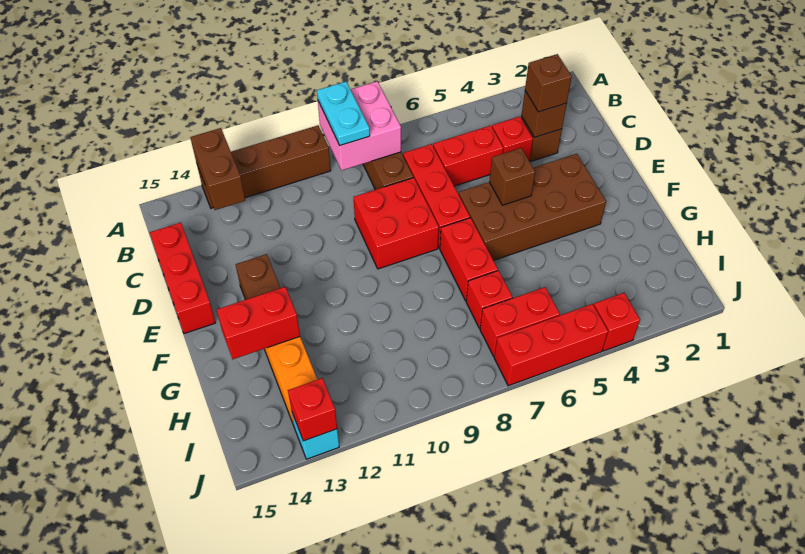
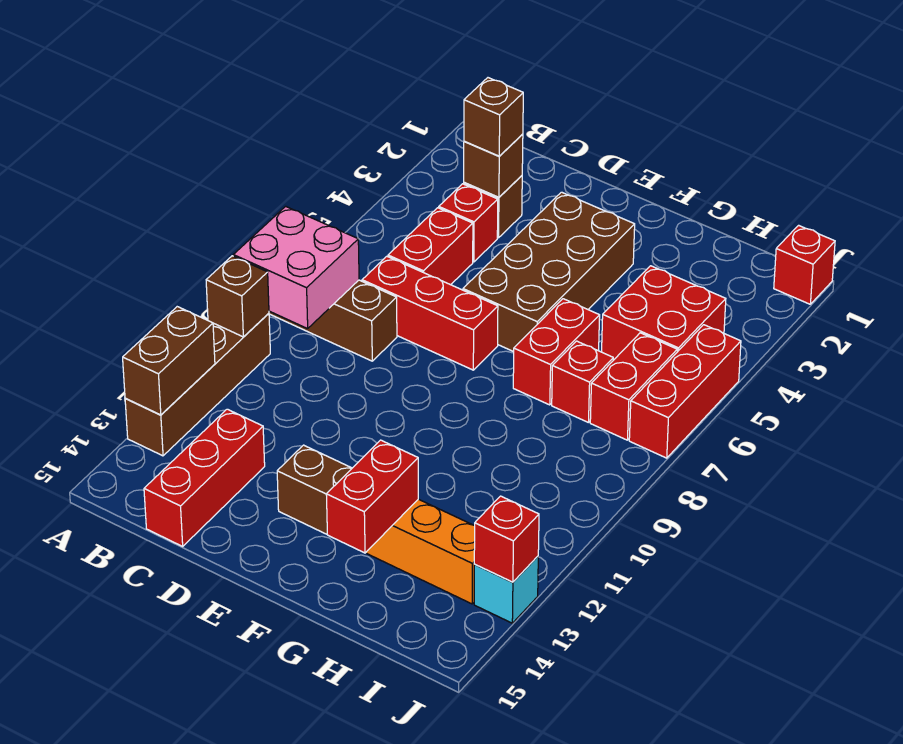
cyan plate A9:B9 level 3 -> none
brown brick A13:B13 level 2 -> brown brick A12:A13 level 2
red brick C15:E15 level 1 -> red brick C13:C15 level 1
red brick D8:E9 level 1 -> red brick H4:I5 level 1
brown brick E5 level 2 -> brown brick A10 level 2
red brick F7:G7 level 1 -> red brick G6:G7 level 1
red brick J4 level 1 -> red brick J1 level 1

